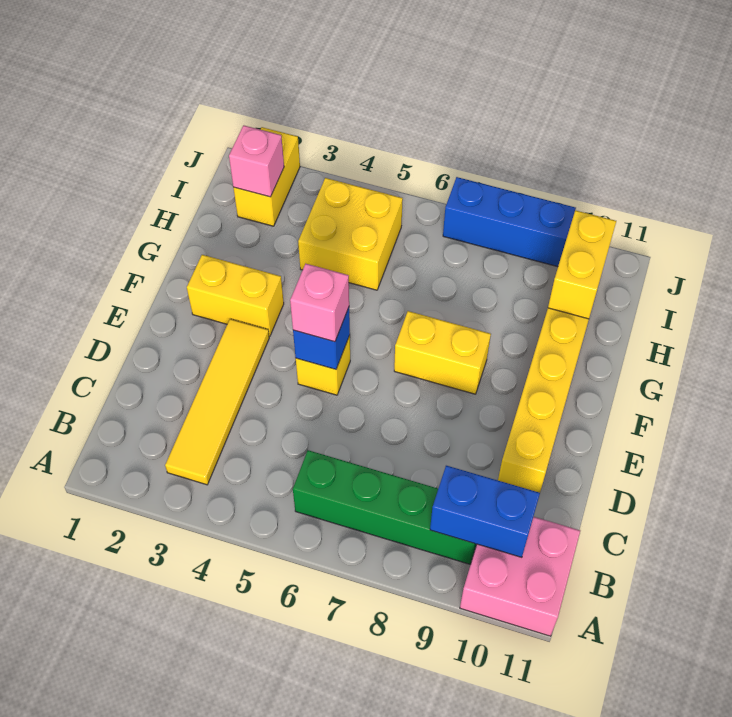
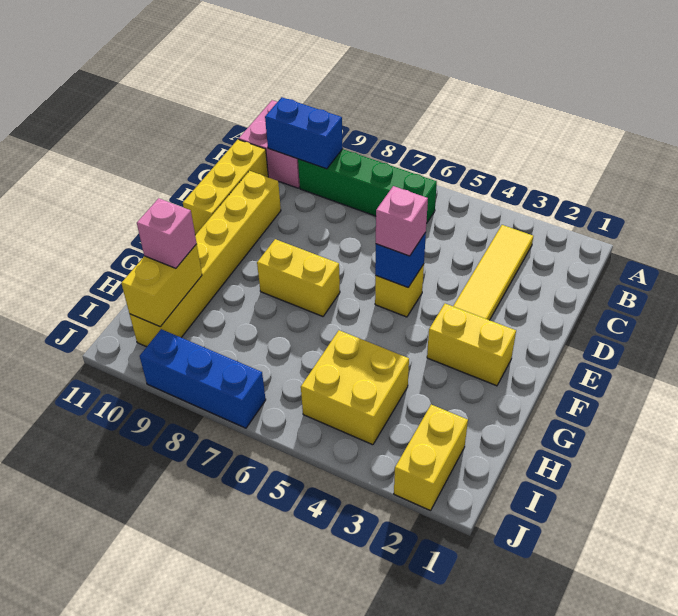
none -> yellow brick C11:E11 level 1
pink brick I2 level 2 -> pink brick H10 level 3

